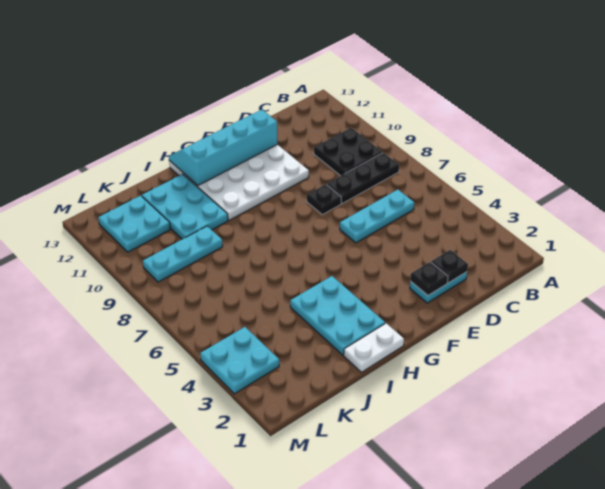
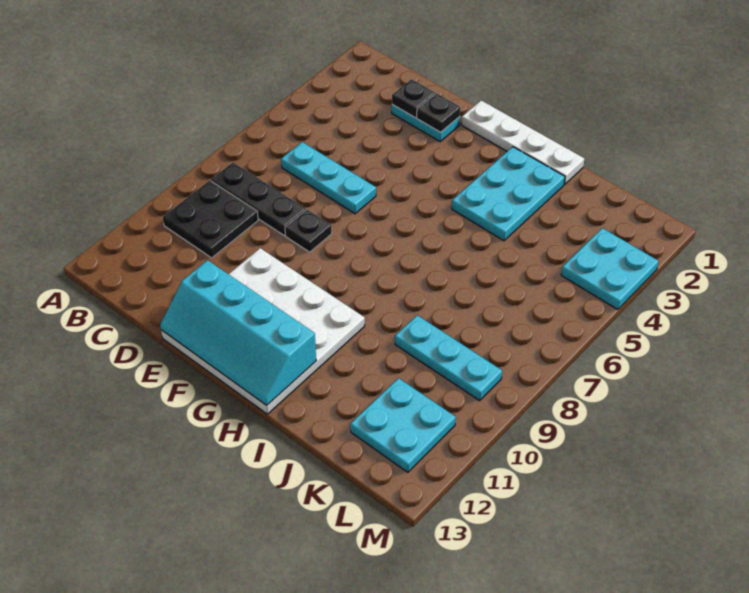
white plate H1:I1 level 1 -> white plate F1:I1 level 1
cyan plate I10:J12 level 1 -> none

